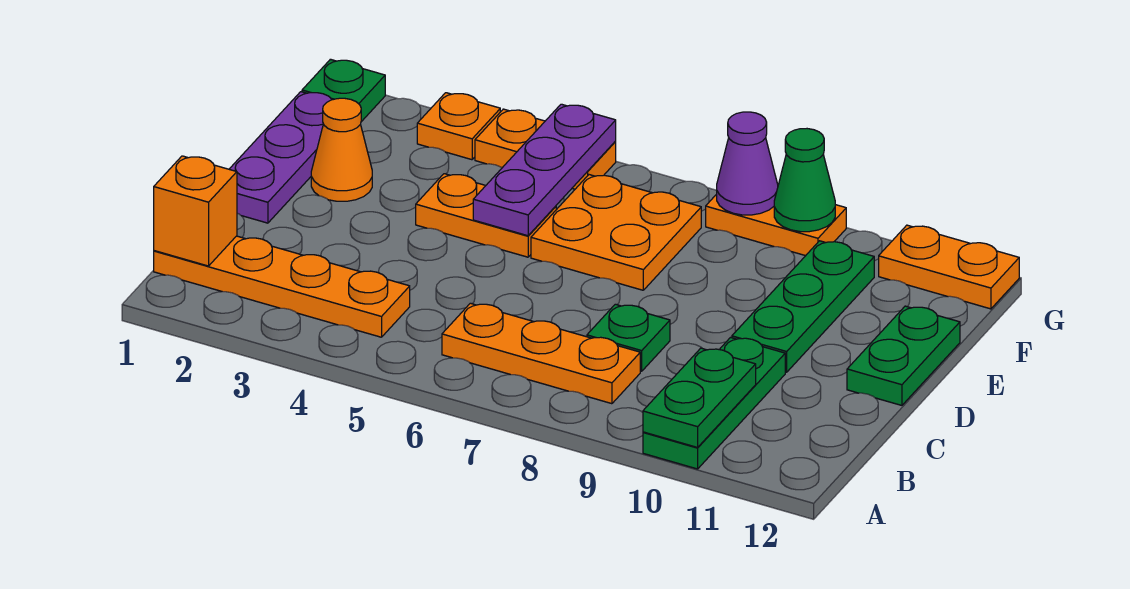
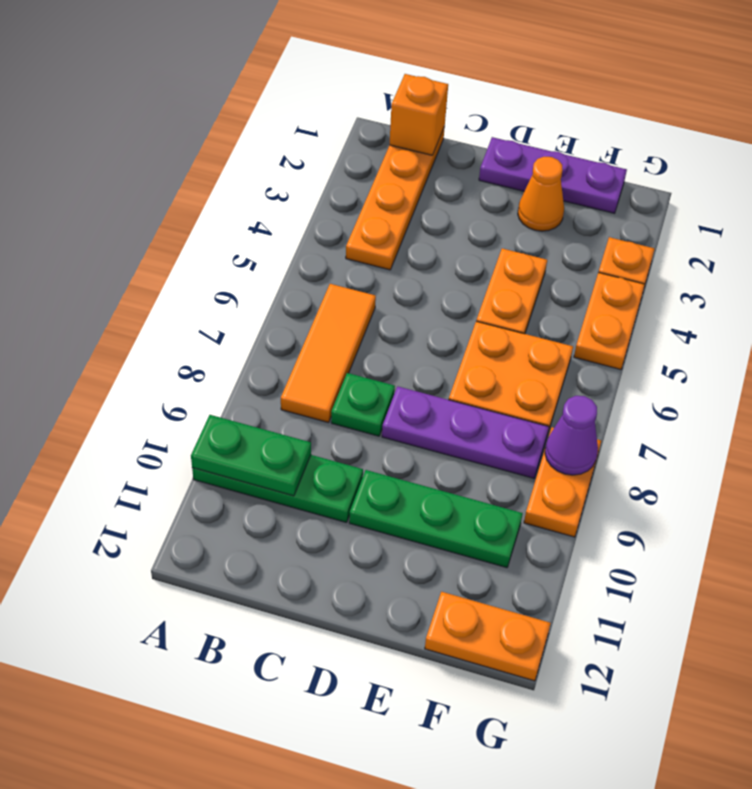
orange plate B6:B8 level 1 -> orange tile B6:B8 level 1
green plate D12:E12 level 1 -> none
purple plate E5:G5 level 2 -> purple plate D8:F8 level 1
green plate G1 level 1 -> none
green cone G9 level 2 -> none
orange plate G11:G12 level 1 -> orange plate F12:G12 level 1

